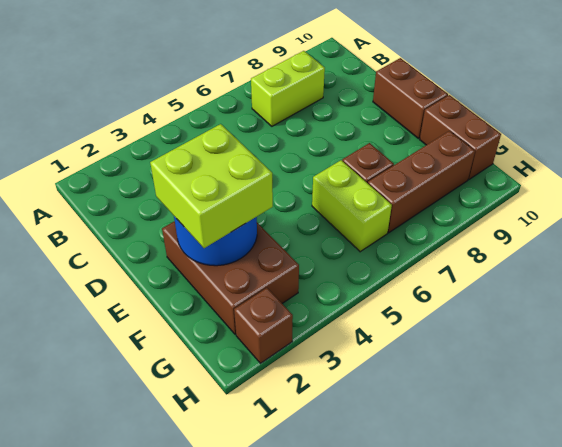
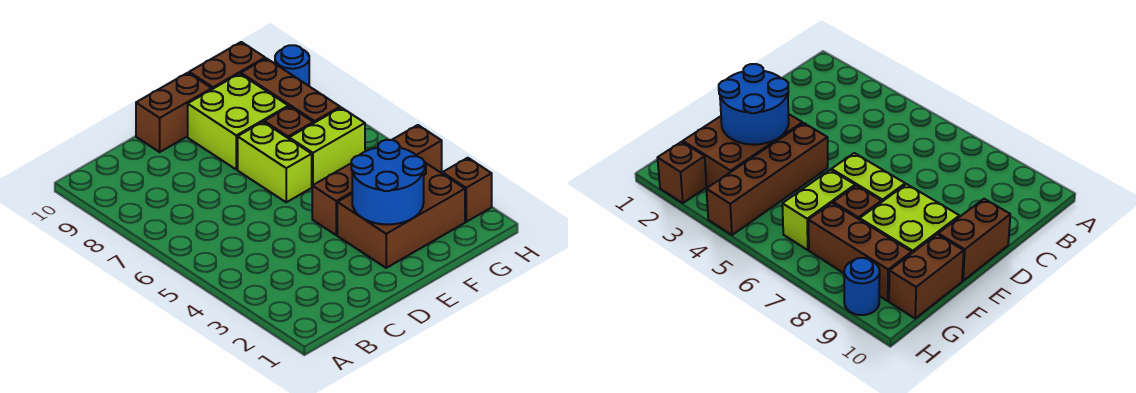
lime brick B7:B8 level 1 -> lime brick E6:E7 level 1
lime brick E2:F3 level 3 -> lime brick E8:F9 level 1
none -> brown brick E4:H4 level 1
none -> blue round brick H9 level 1

